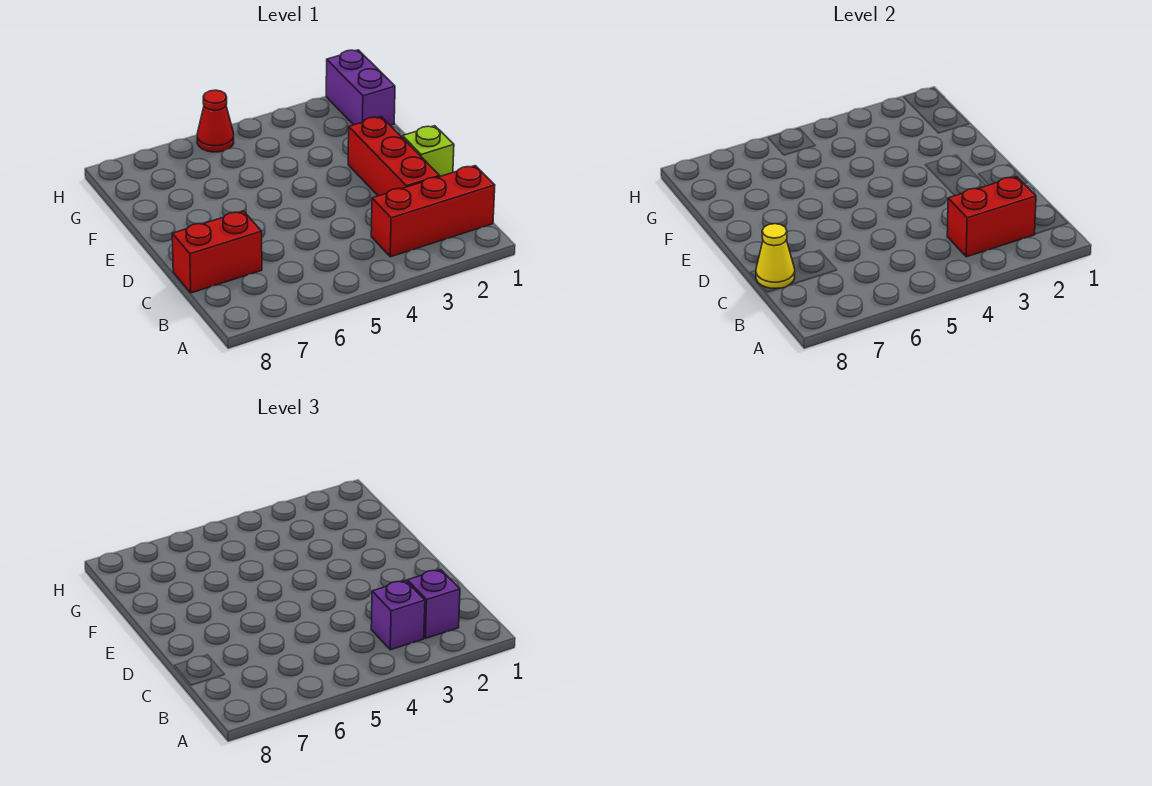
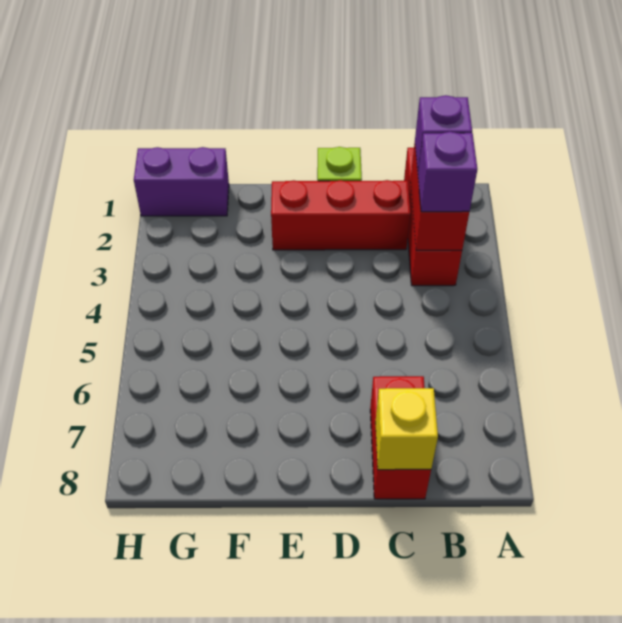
yellow cone C8 level 2 -> yellow brick C8 level 2
red cone H5 level 1 -> none

